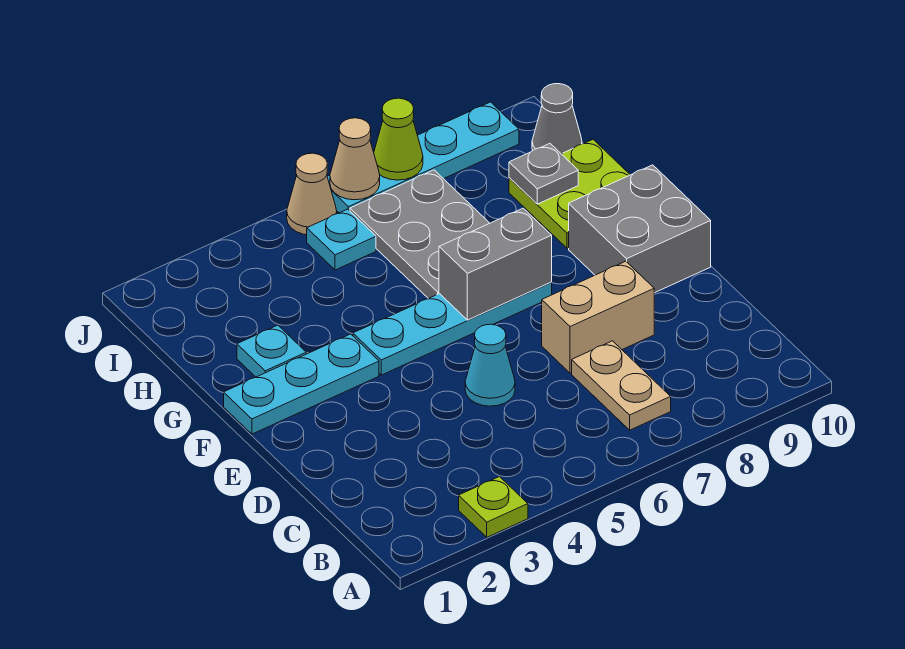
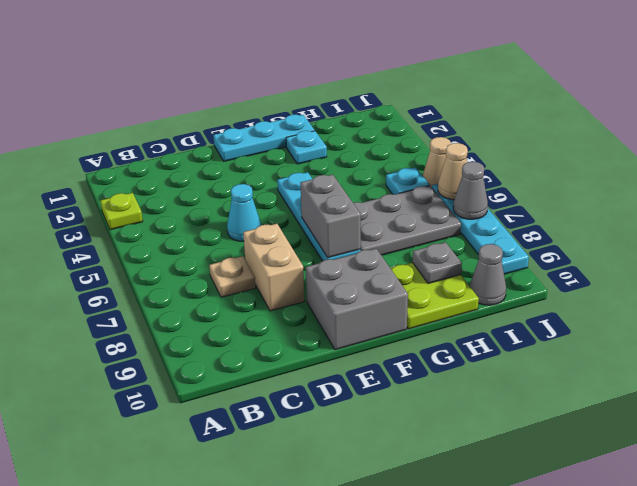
tan plate B7:C7 level 1 -> tan plate C7 level 1
cyan plate F1:F3 level 1 -> cyan plate E1:G1 level 1
lime cone J7 level 2 -> grey cone J7 level 2

